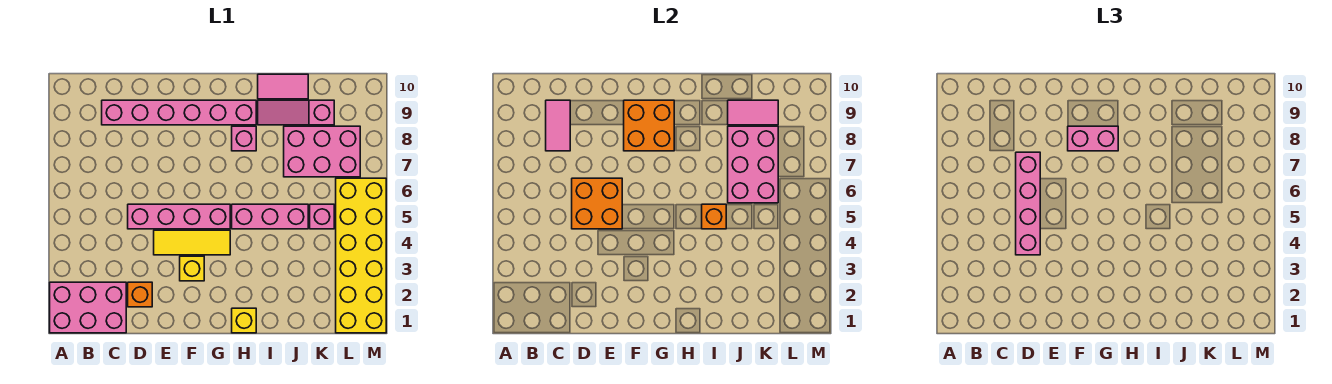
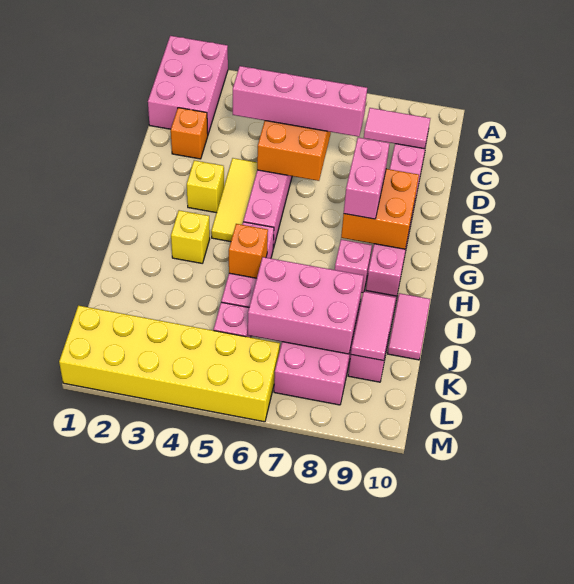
yellow brick H1 level 1 -> yellow brick H3 level 1

